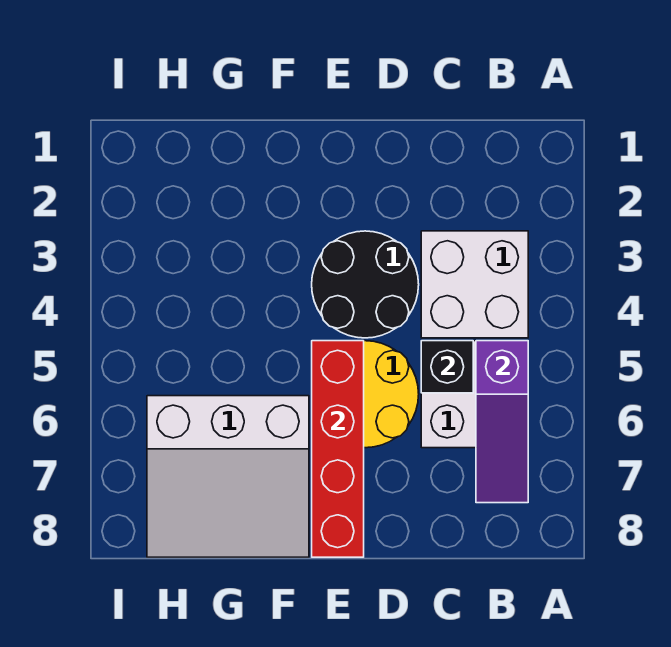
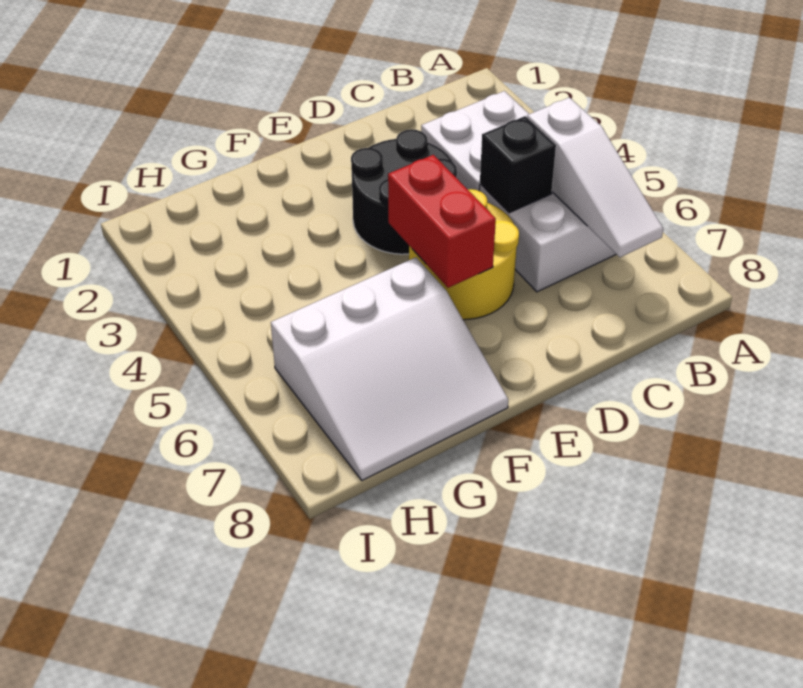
purple slope B5:B7 level 2 top 5 -> white slope B5:B7 level 2 top 5
red brick E5:E8 level 2 -> red brick E5:E6 level 2

